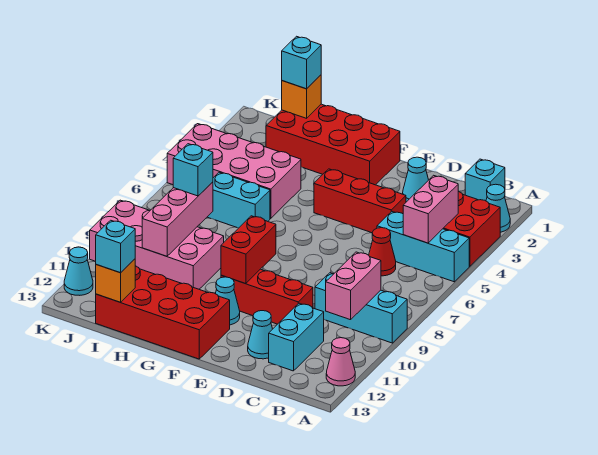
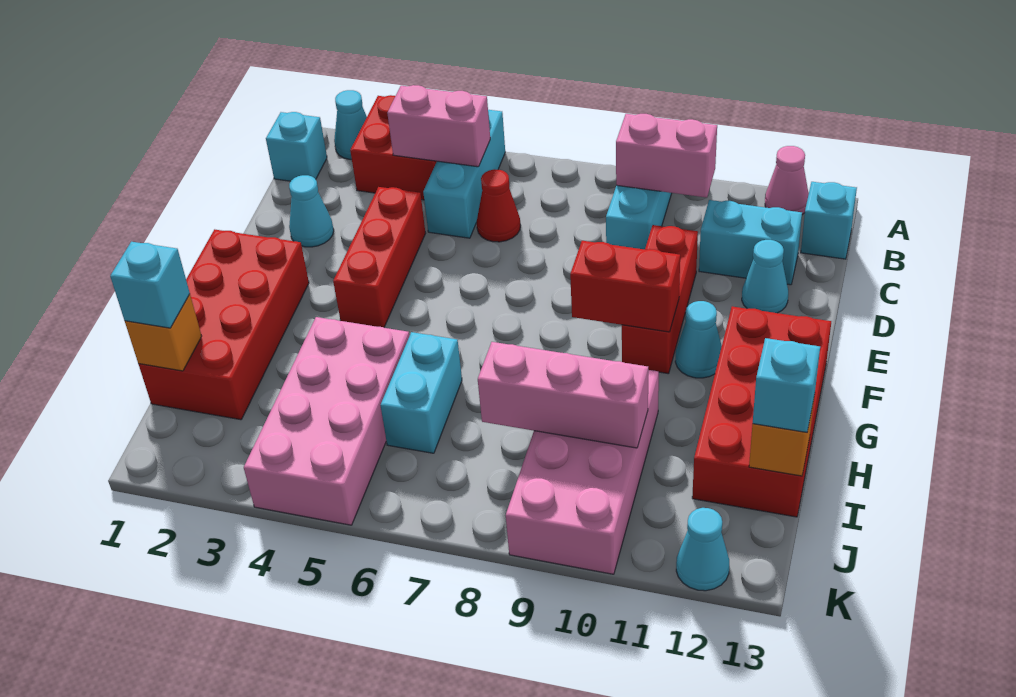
cyan brick I8 level 3 -> cyan brick B13 level 1

